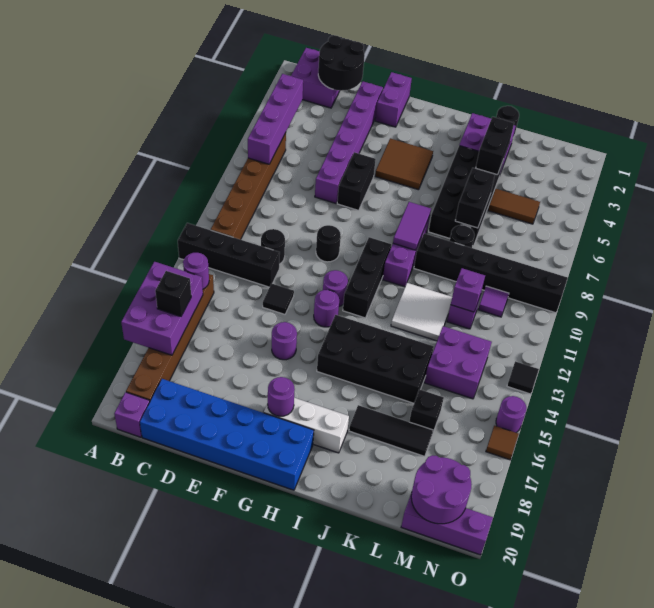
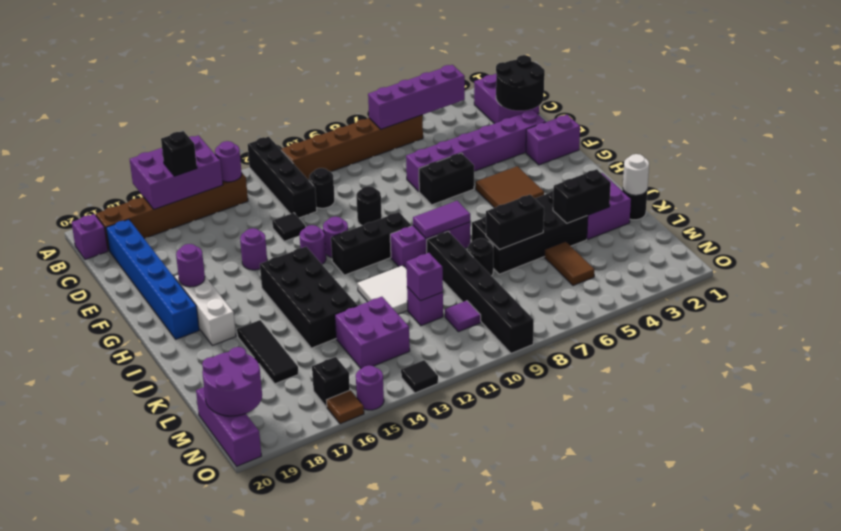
blue brick C19:H20 level 1 -> blue brick C19:H19 level 1
none -> white round brick K1 level 2
black brick L16 level 1 -> black brick N16 level 1

